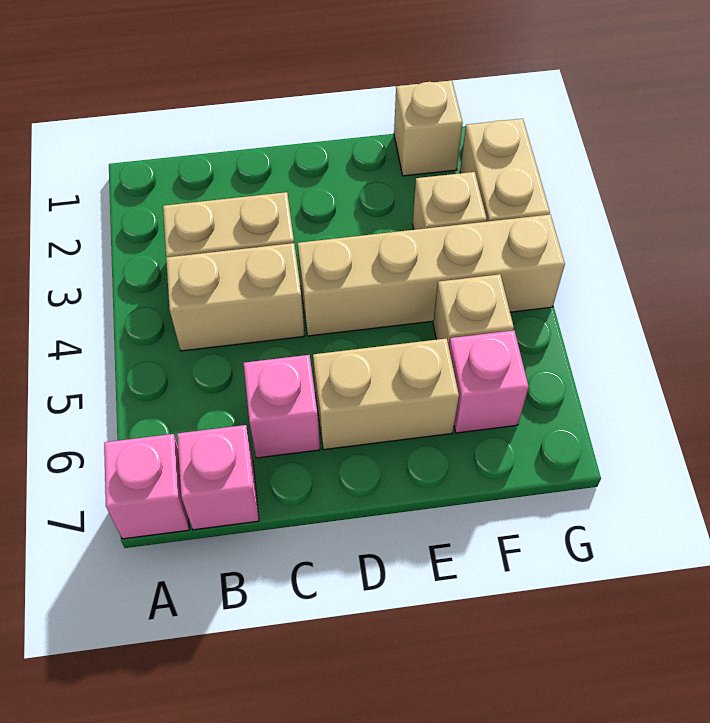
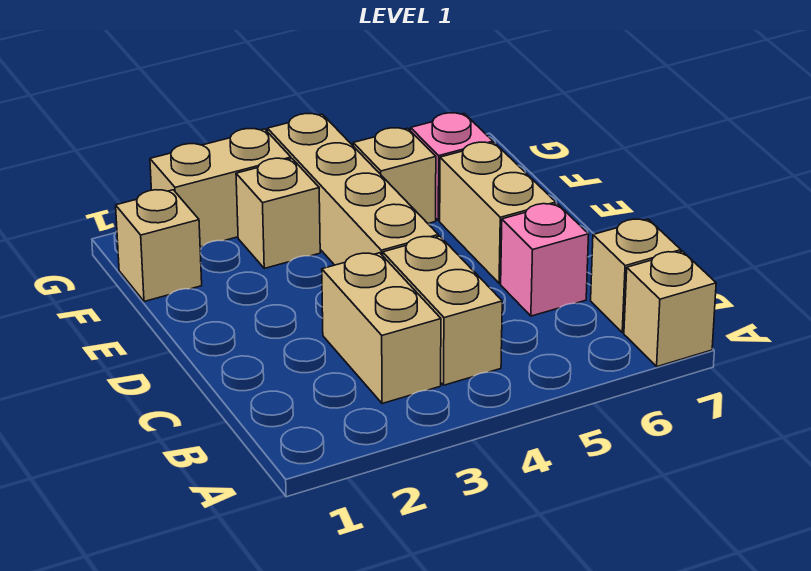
pink brick A7 level 1 -> tan brick A7 level 1
pink brick B7 level 1 -> tan brick B7 level 1

